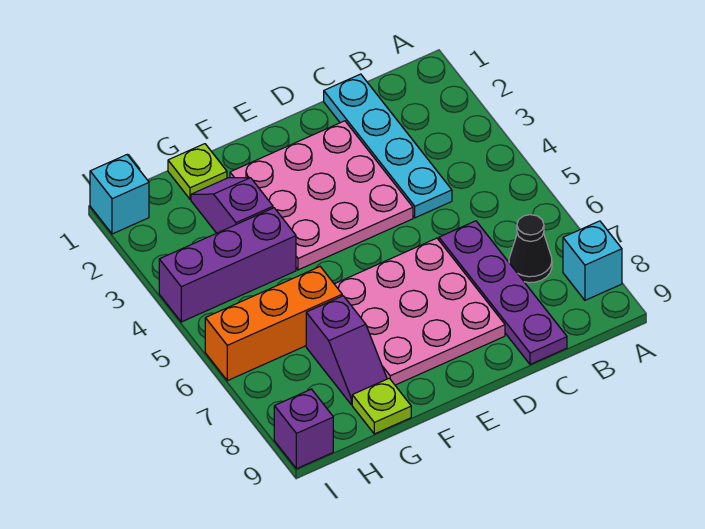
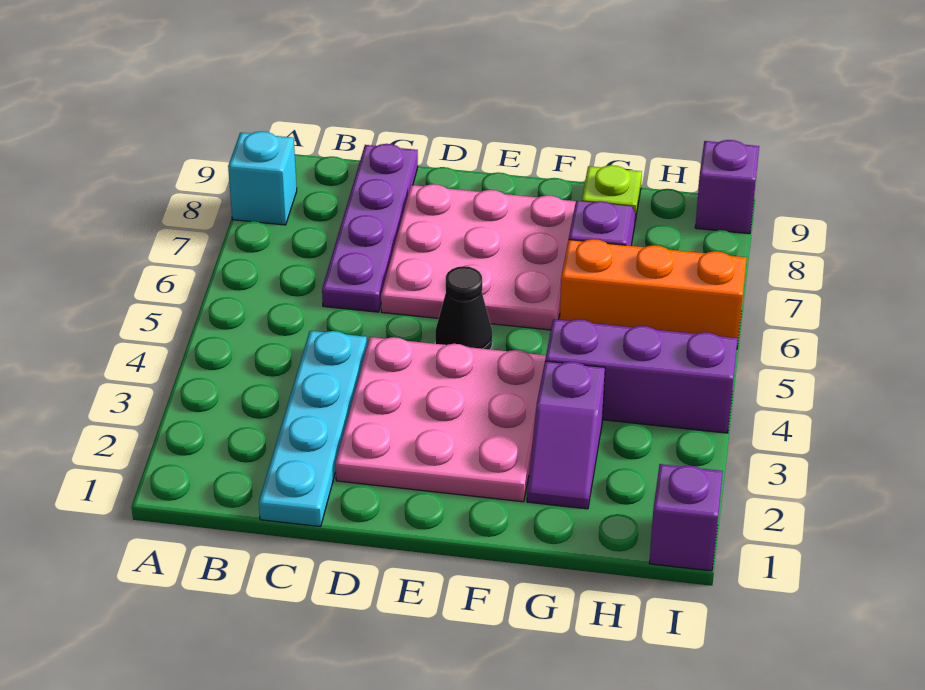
black cone B7 level 1 -> black cone E5 level 1
lime plate G1 level 1 -> none
cyan brick I1 level 1 -> purple brick I1 level 1

